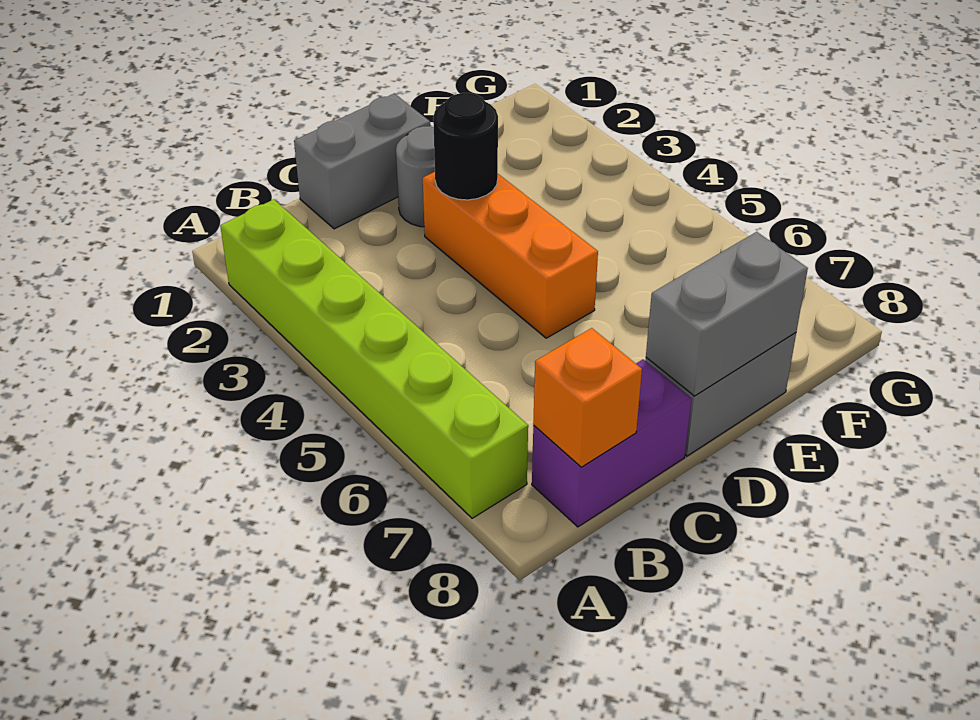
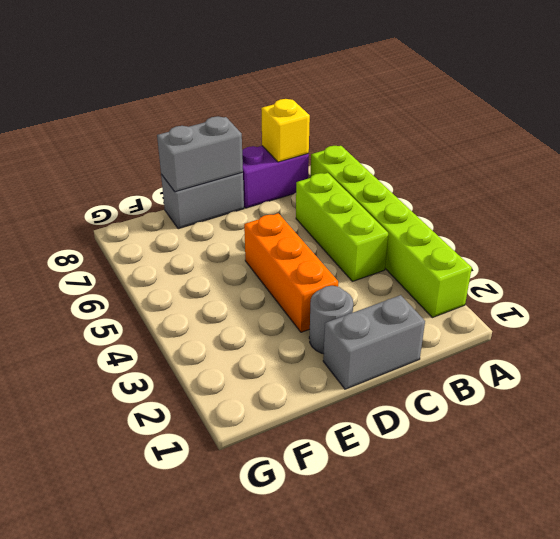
none -> lime brick B4:B6 level 1
orange brick B8 level 2 -> yellow brick B8 level 2
black round brick D3 level 2 -> none

